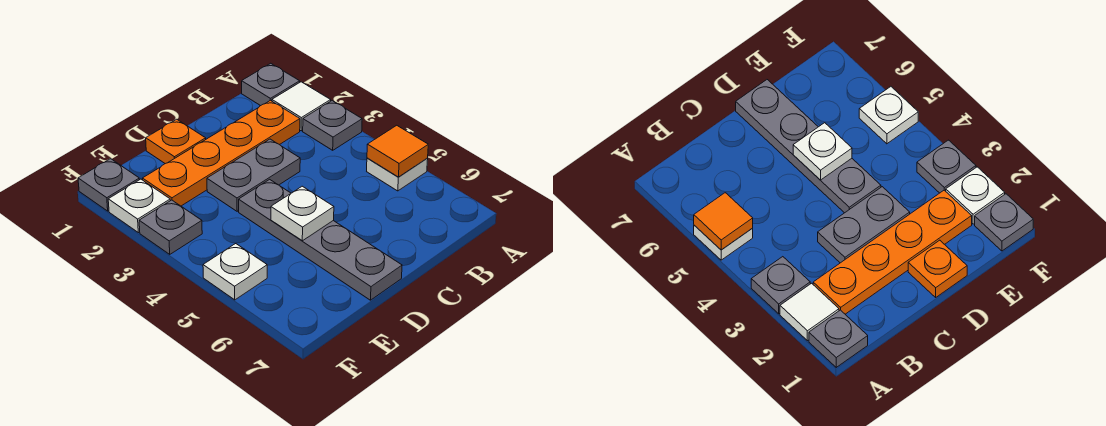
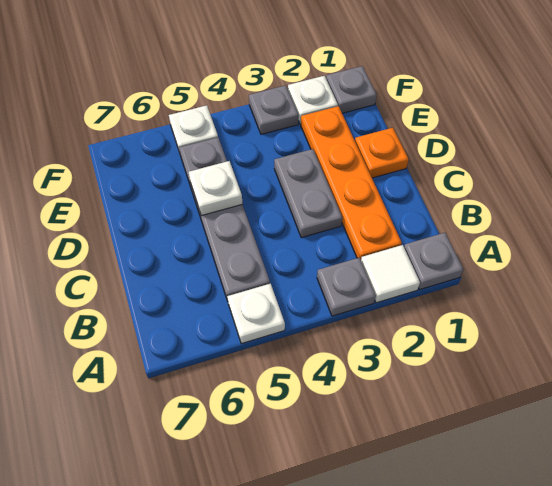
orange tile A5 level 2 -> none
grey plate D4:D7 level 1 -> grey plate B5:E5 level 1

